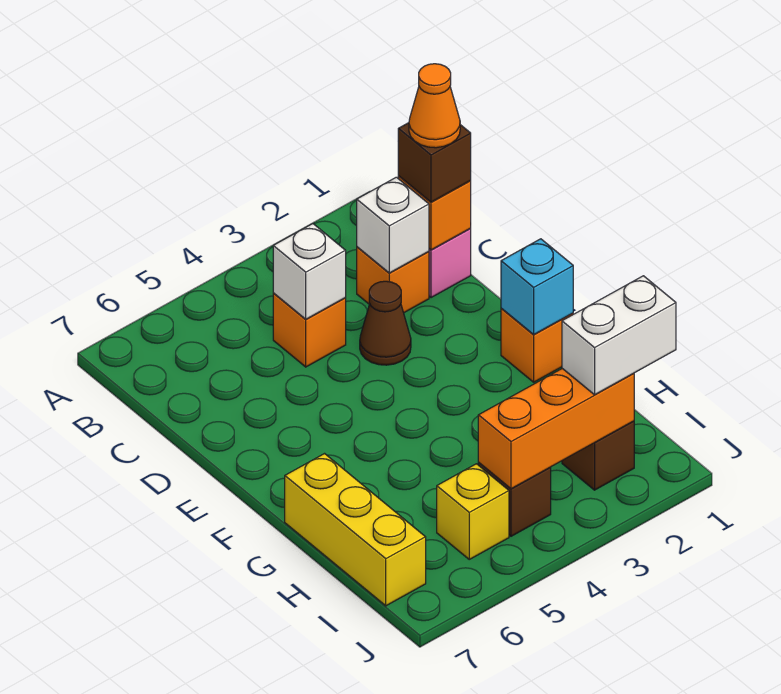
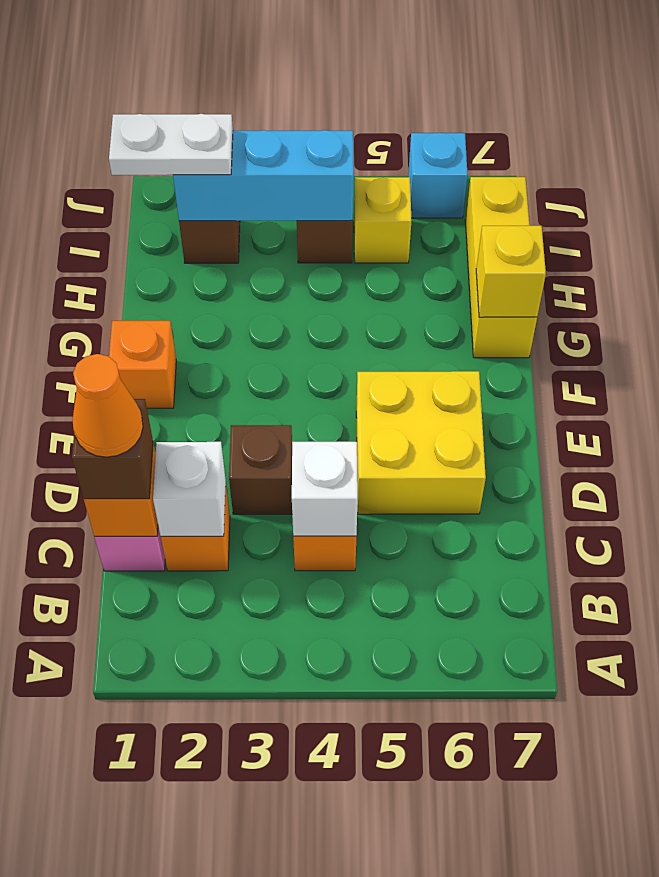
brown cone D3 level 1 -> brown brick D3 level 1
none -> yellow brick D5:E6 level 1
cyan brick F1 level 2 -> cyan brick J6 level 1
none -> yellow brick G7 level 2
white brick I1:I2 level 3 -> white plate I1:I2 level 3
orange brick I2:I4 level 2 -> cyan brick I2:I4 level 2

